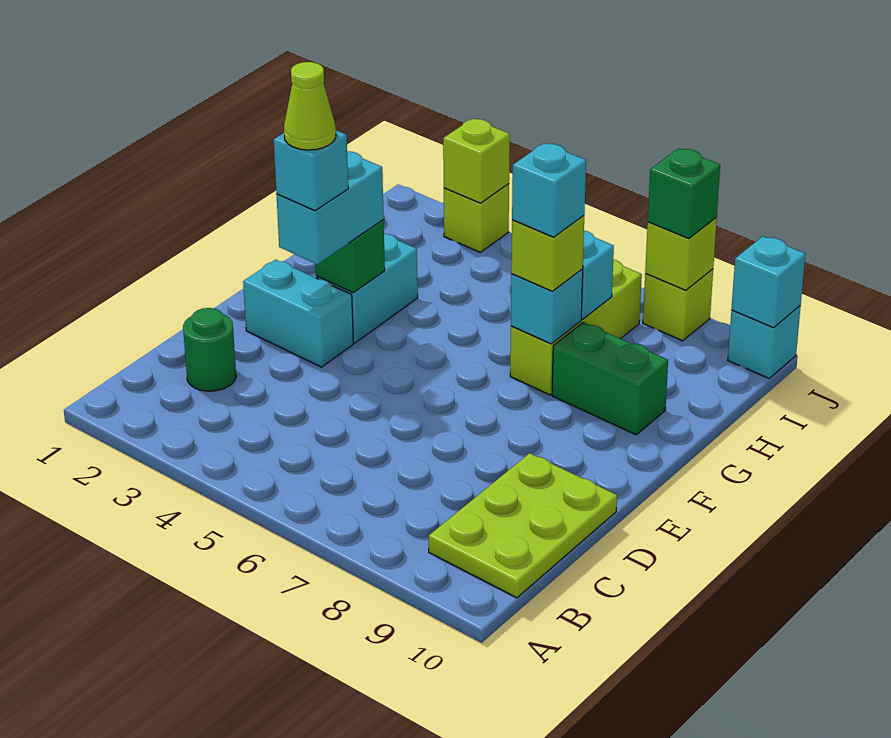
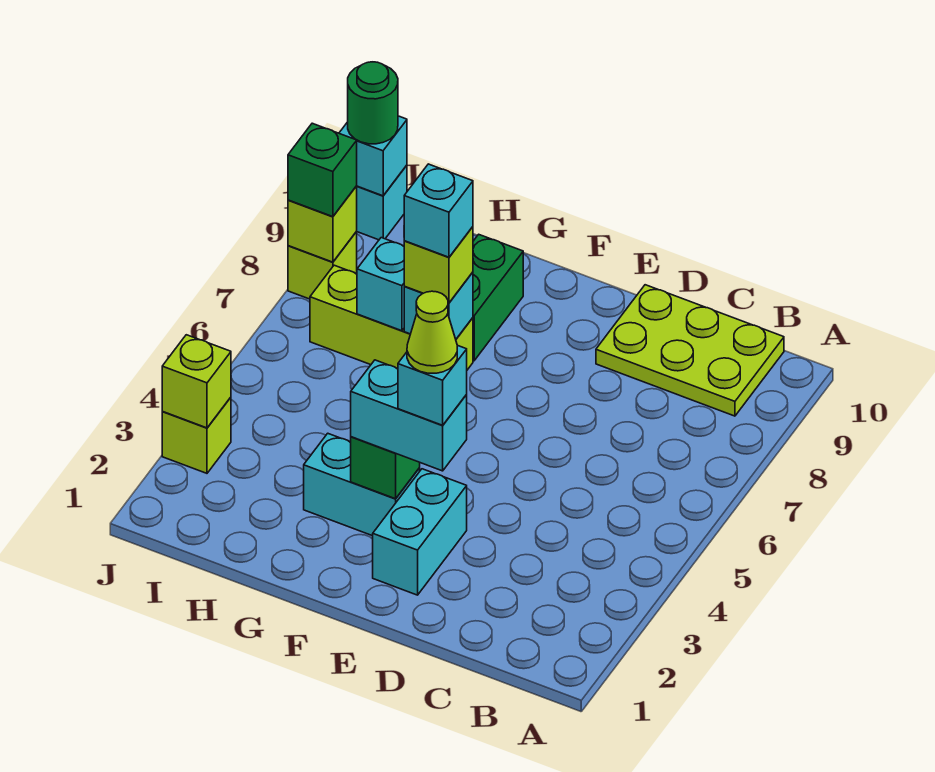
green round brick C2 level 1 -> green round brick J10 level 3

